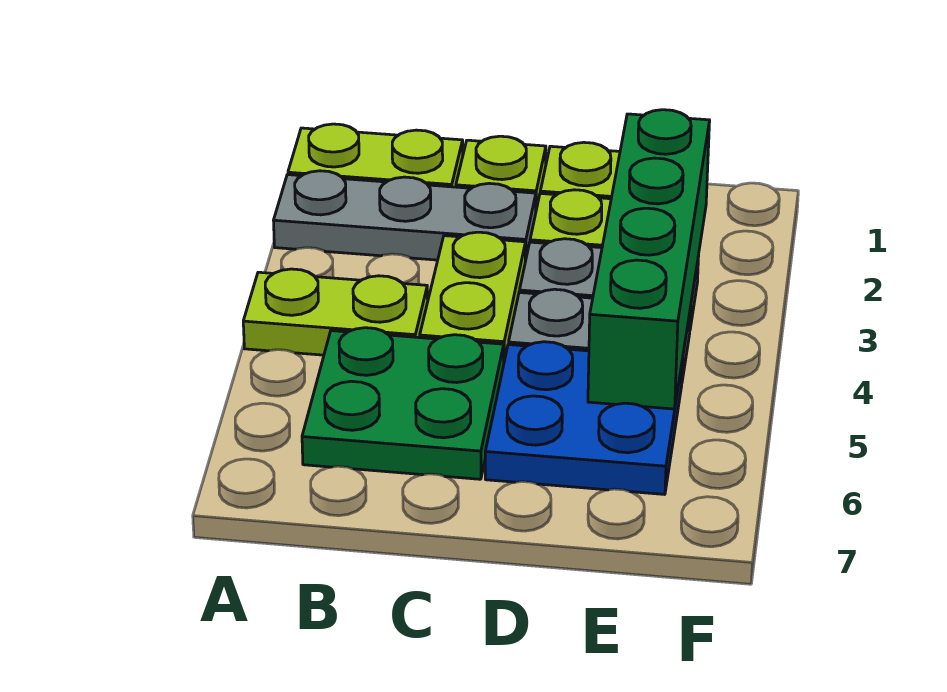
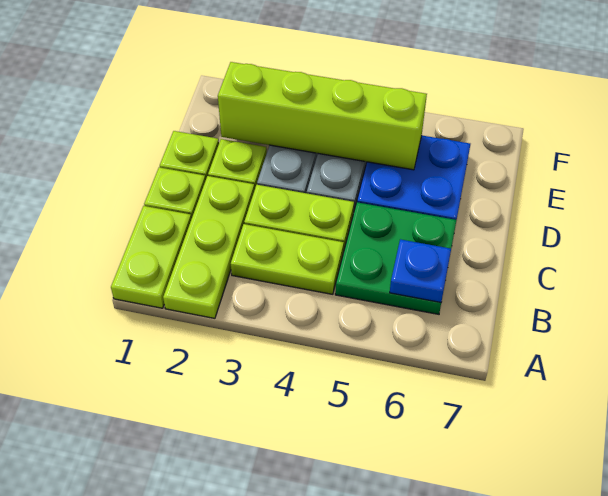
grey plate A2:C2 level 1 -> lime plate A2:C2 level 1
lime plate A4:B4 level 1 -> lime plate B3:B4 level 1
none -> blue plate B6 level 2
green brick E2:E5 level 2 -> lime brick E2:E5 level 2

